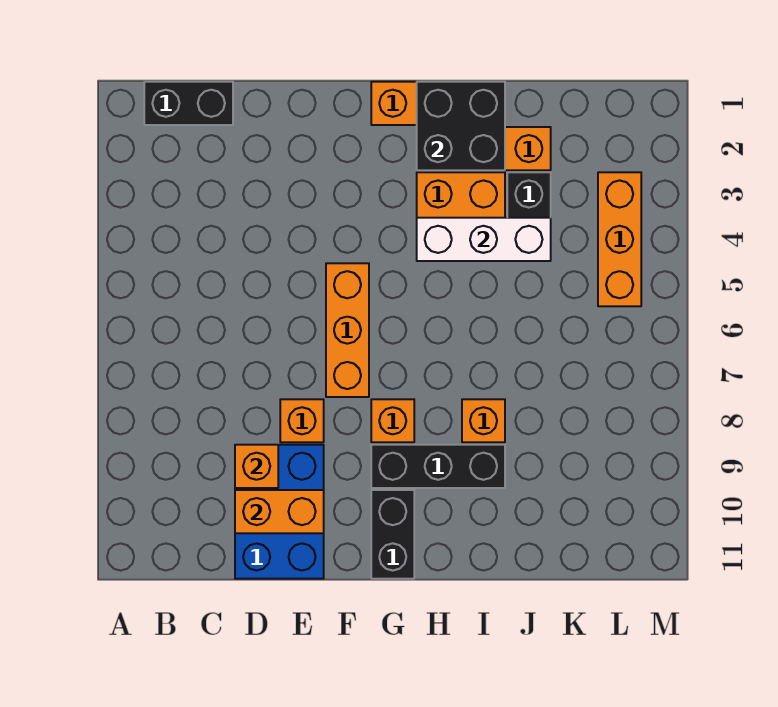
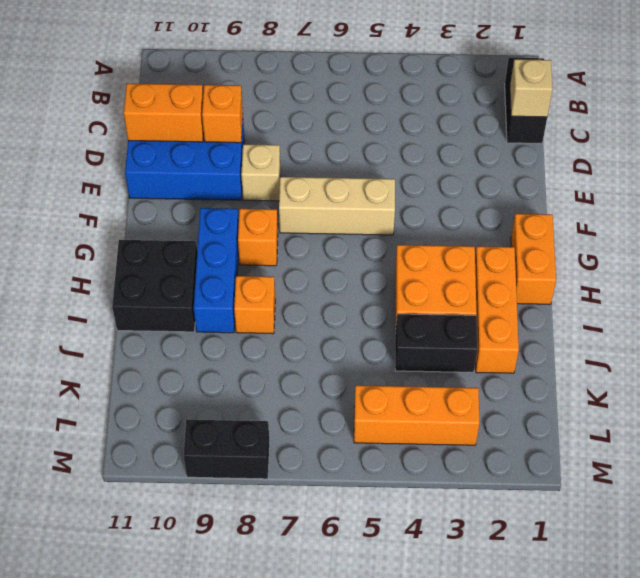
none -> tan brick C1 level 2
orange brick D10:E10 level 2 -> orange brick D10:D11 level 2
orange brick E8 level 1 -> tan brick E8 level 1
orange brick F5:F7 level 1 -> tan brick F5:F7 level 1
black brick G9:I9 level 1 -> blue brick G9:I9 level 1
black brick G10:G11 level 1 -> black brick M8:M9 level 1
black brick H1:I2 level 2 -> black brick H10:I11 level 1
white brick H4:J4 level 2 -> none

